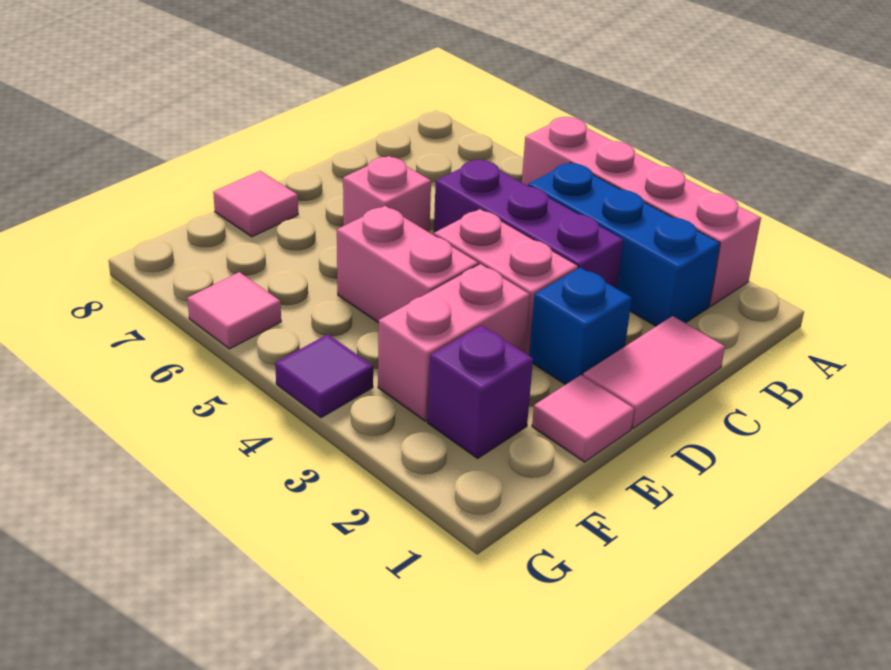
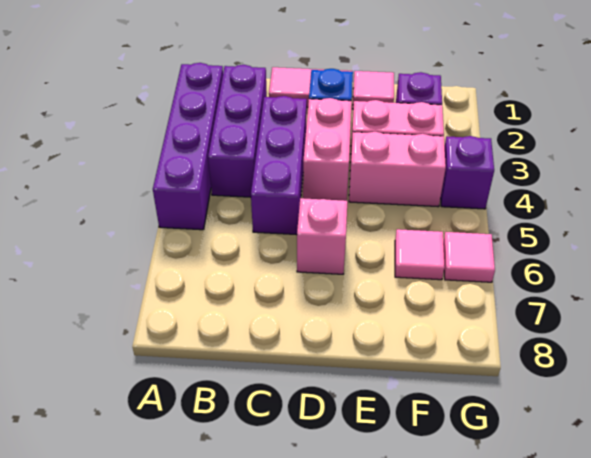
pink brick A2:A5 level 1 -> purple brick A2:A5 level 1
blue brick B2:B4 level 1 -> purple brick B2:B4 level 1
pink brick E4:E5 level 1 -> pink brick E4:F4 level 1
pink tile E8 level 1 -> pink tile F6 level 1
purple tile G4 level 1 -> purple brick G4 level 1

